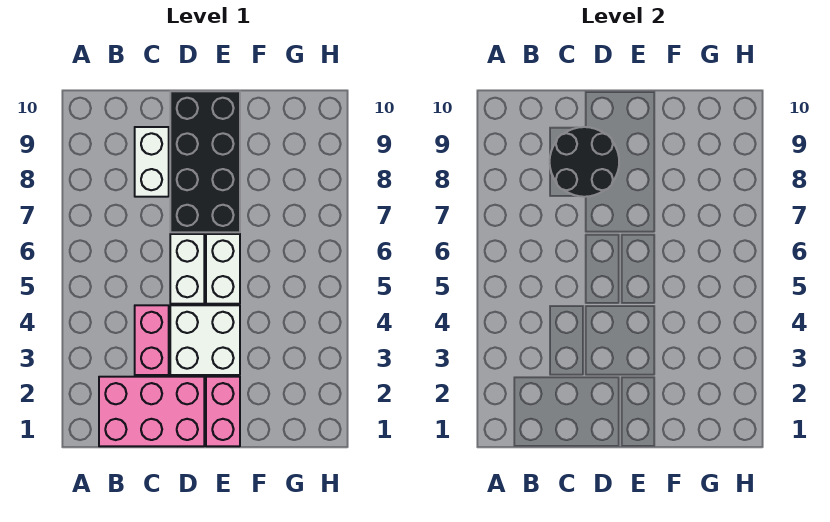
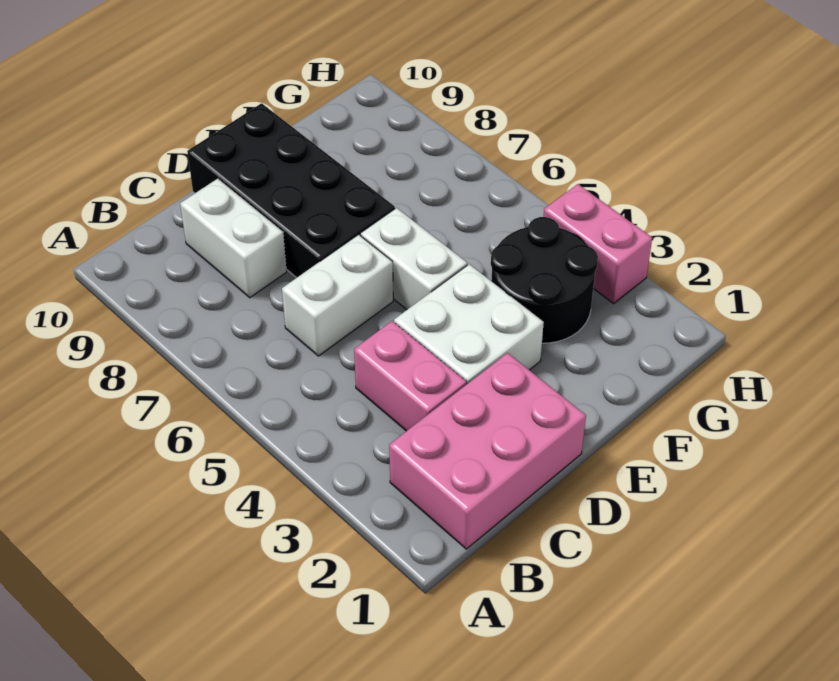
black round brick C8:D9 level 2 -> black round brick F3:G4 level 1
white brick D5:D6 level 1 -> white brick C6:D6 level 1
pink brick E1:E2 level 1 -> pink brick H3:H4 level 1

